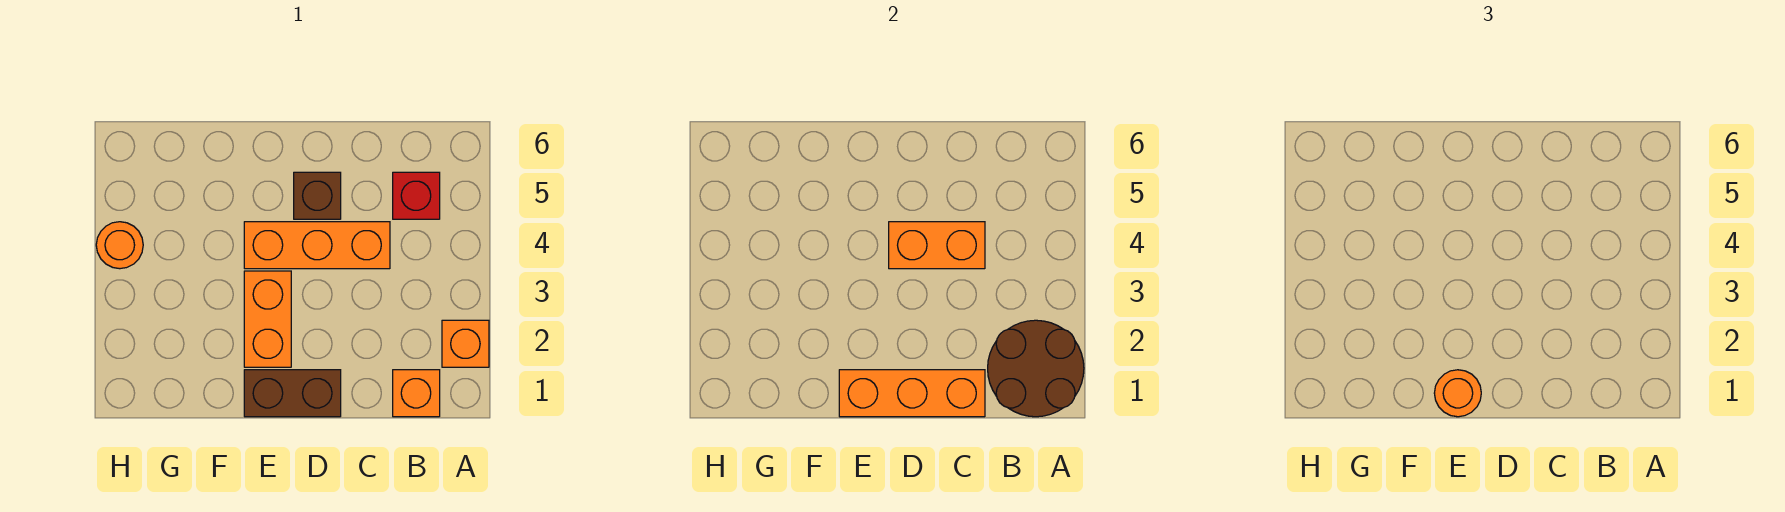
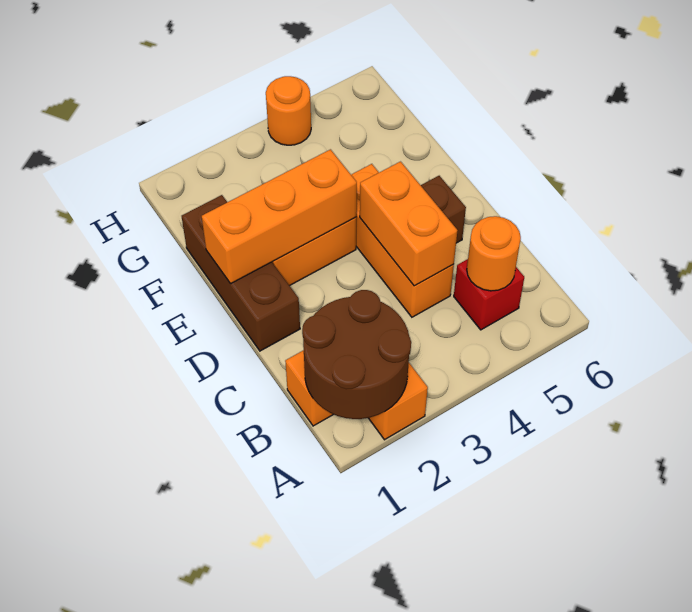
orange brick C1:E1 level 2 -> orange brick E1:E3 level 2
brown brick D1:E1 level 1 -> brown brick D1:F1 level 1
orange round brick E1 level 3 -> orange round brick B5 level 2

